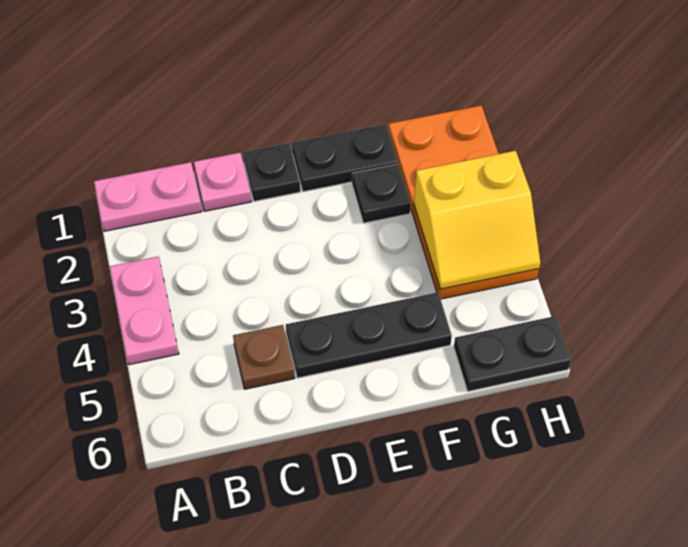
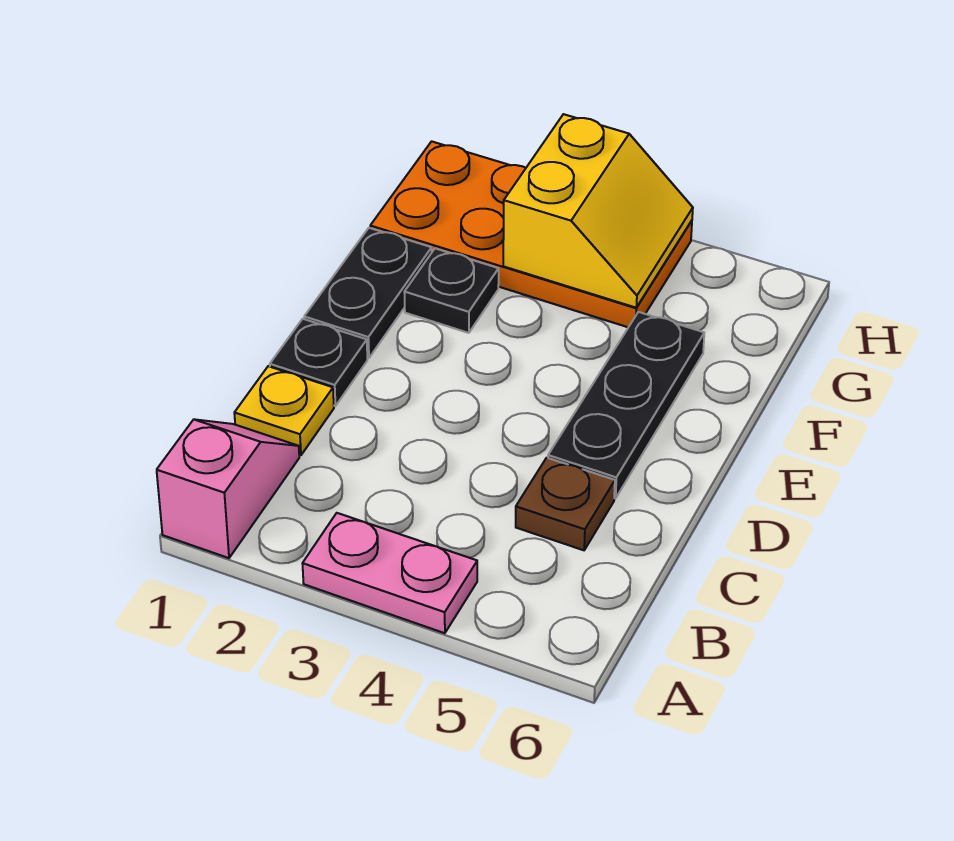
pink plate A1:B1 level 1 -> pink slope A1:B1 level 1 top A
pink plate C1 level 1 -> yellow plate C1 level 1
black plate G6:H6 level 1 -> none

